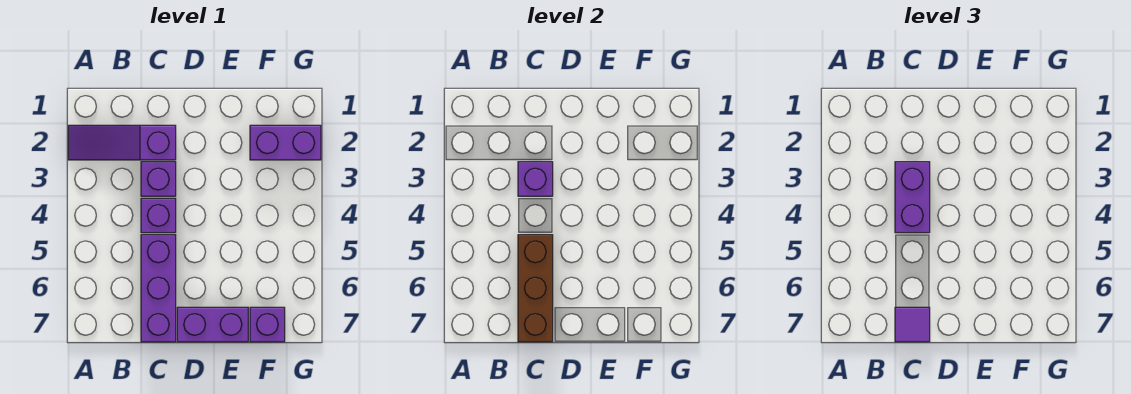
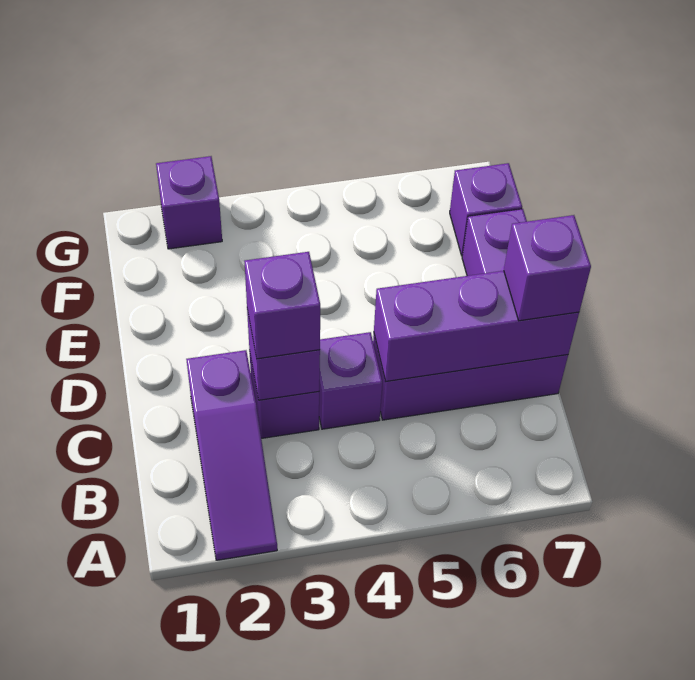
purple brick C3:C4 level 3 -> purple brick C3 level 3
brown brick C5:C7 level 2 -> purple brick C5:C7 level 2
purple tile C7 level 3 -> purple brick C7 level 3
purple brick F2:G2 level 1 -> purple brick G2 level 1

